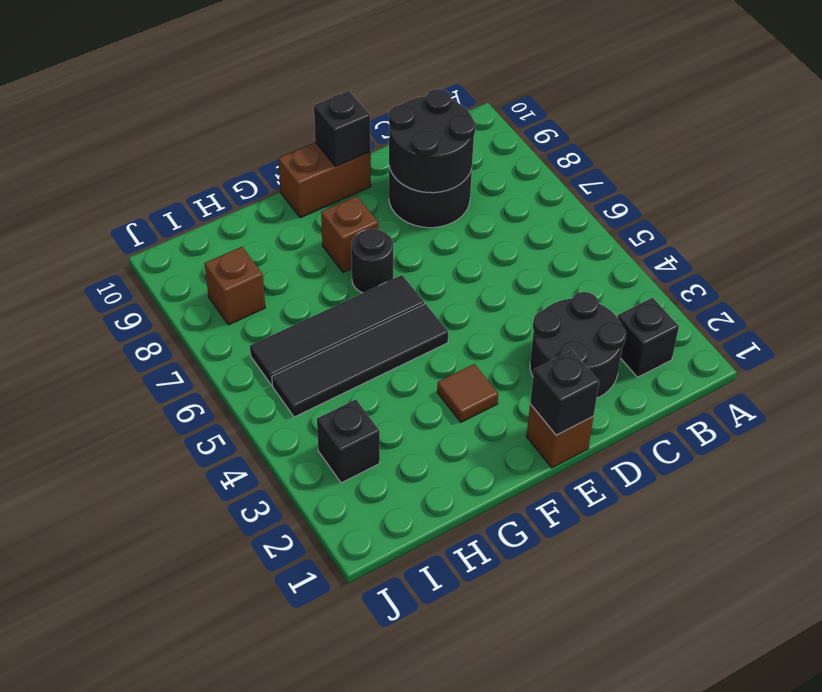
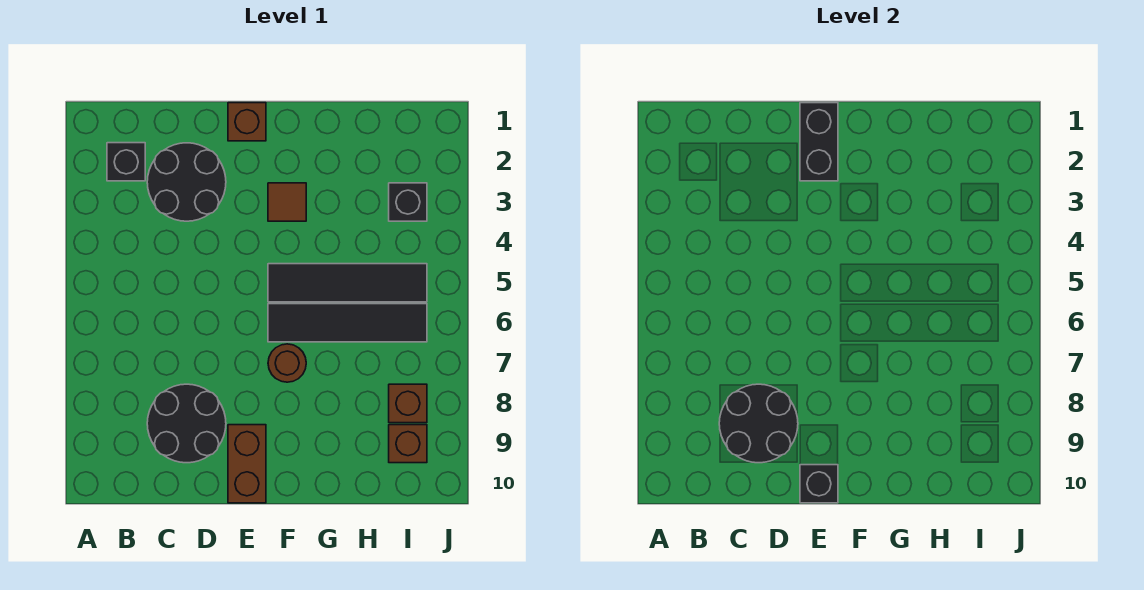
black brick E1 level 2 -> black brick E1:E2 level 2
brown brick E10:F10 level 1 -> brown brick E9:E10 level 1
black round brick F7 level 1 -> brown round brick F7 level 1
brown brick F8 level 1 -> brown brick I9 level 1

